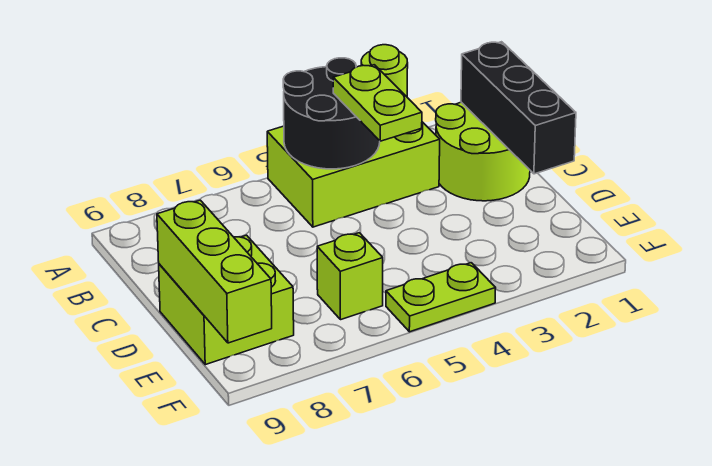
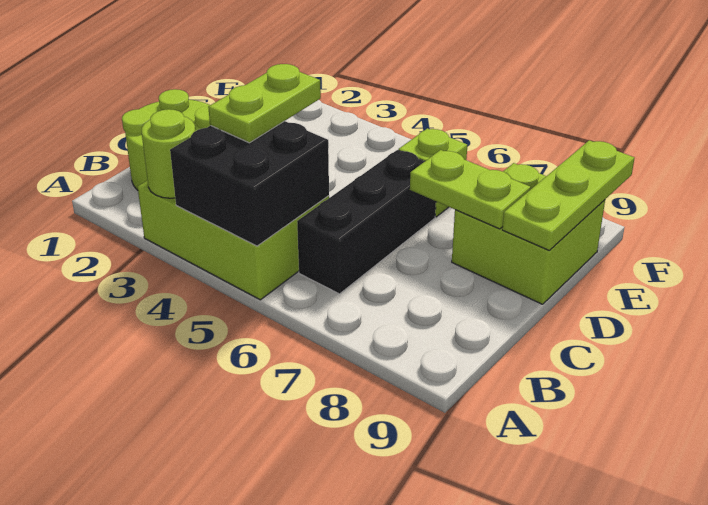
black round brick A4:B5 level 2 -> black brick A4:B5 level 2
black brick B1:D1 level 2 -> black brick B6:D6 level 1
lime brick D9:F9 level 2 -> lime plate D9:F9 level 2
lime plate F4:F5 level 1 -> lime plate D7:D8 level 2

